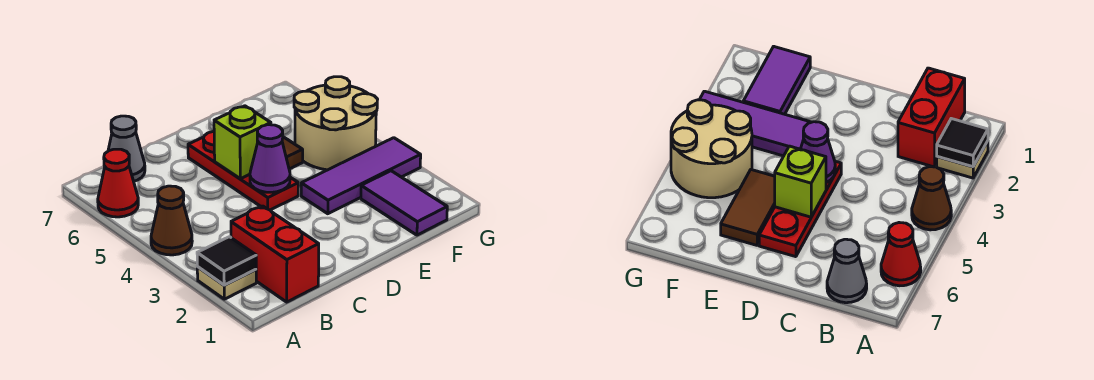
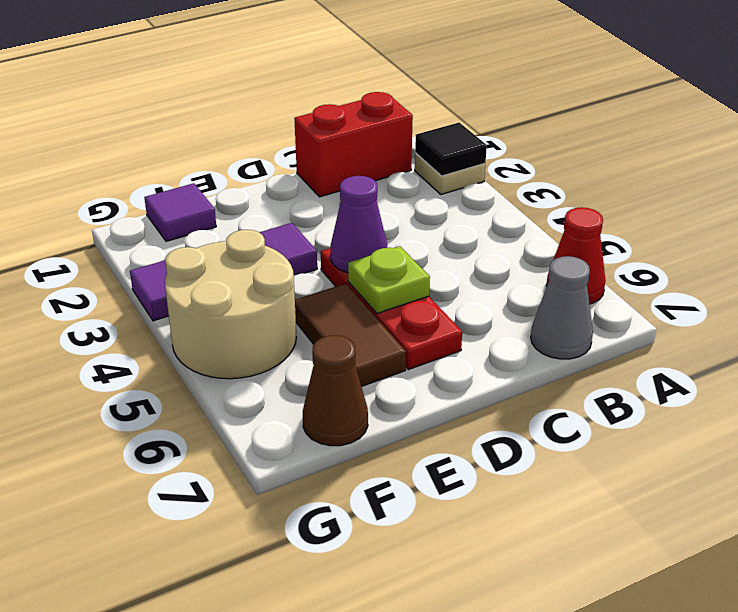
brown cone A4 level 1 -> brown cone F7 level 1
red brick B1:B2 level 1 -> red brick B1:C1 level 1
lime brick D5 level 2 -> lime plate D5 level 2
purple tile F1:F2 level 1 -> purple tile F1 level 1

